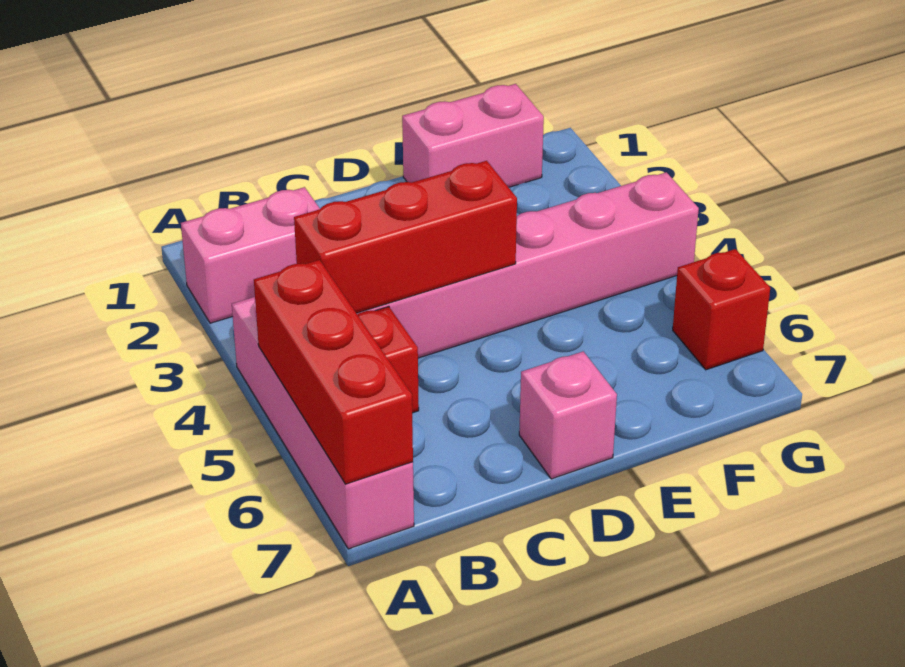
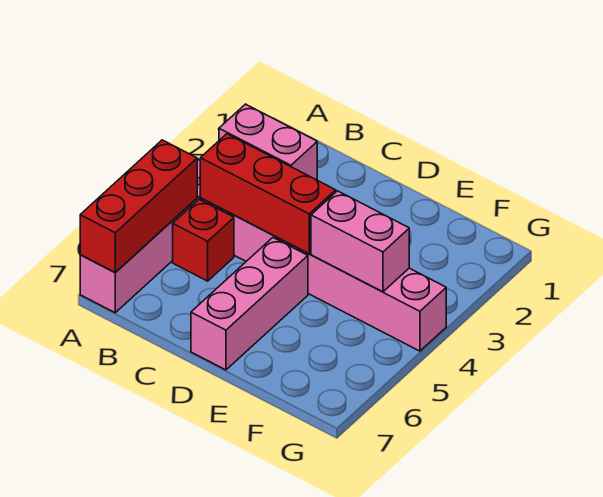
pink brick D7 level 1 -> pink brick D5:D7 level 1
pink brick E1:F1 level 1 -> pink brick E4:F4 level 2
red brick G6 level 1 -> none

